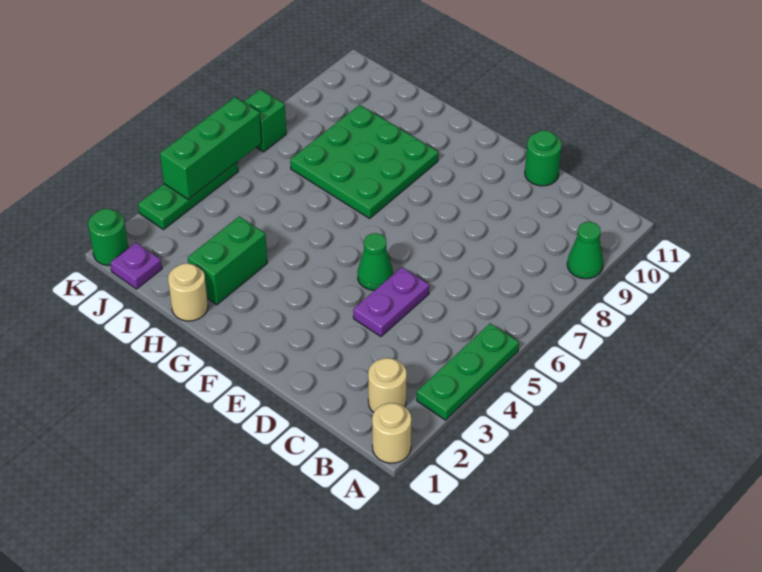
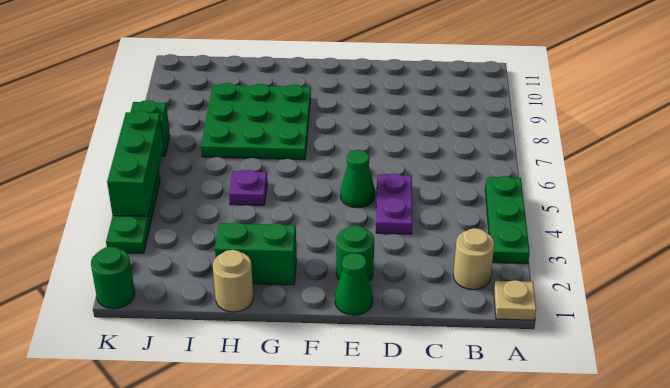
tan round brick A1 level 1 -> tan plate A1 level 1
green cone A9 level 1 -> green cone E1 level 1
green round brick D11 level 1 -> green round brick E2 level 1
green brick H2:H3 level 1 -> green brick G2:H2 level 1
purple plate J1 level 1 -> purple plate H5 level 1

